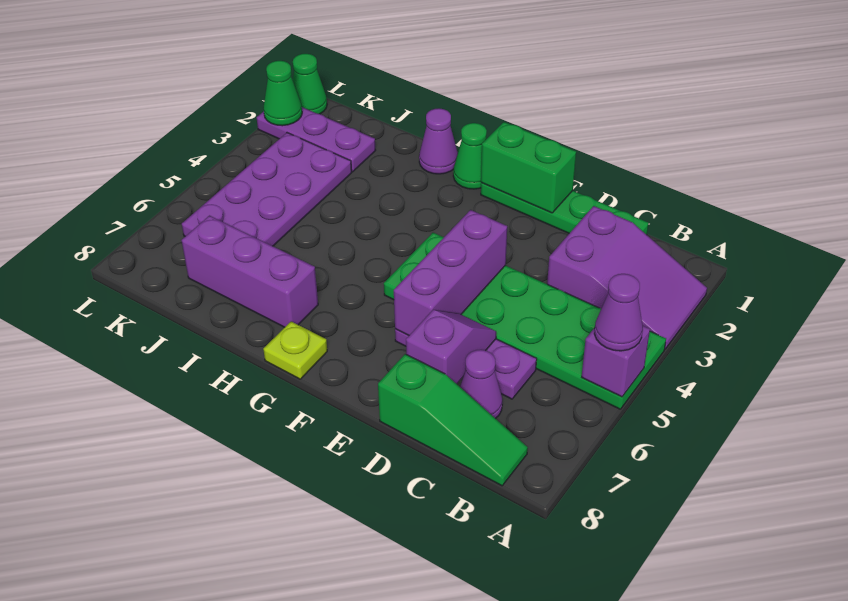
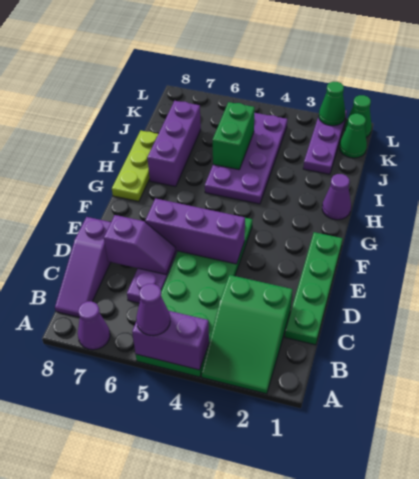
purple slope A2:C3 level 1 top C -> green slope A2:C3 level 1 top C
purple brick A5 level 2 -> purple brick A4:A5 level 2
green slope B8:D8 level 1 top D -> purple slope B8:D8 level 1 top D
purple cone C7 level 1 -> purple cone A7 level 1
green brick E1:F1 level 2 -> green brick I5:J5 level 2
green cone G1 level 1 -> green cone K1 level 1
lime plate G8 level 1 -> lime plate G8:I8 level 1
purple plate J3:K6 level 1 -> purple plate H4:K5 level 1

